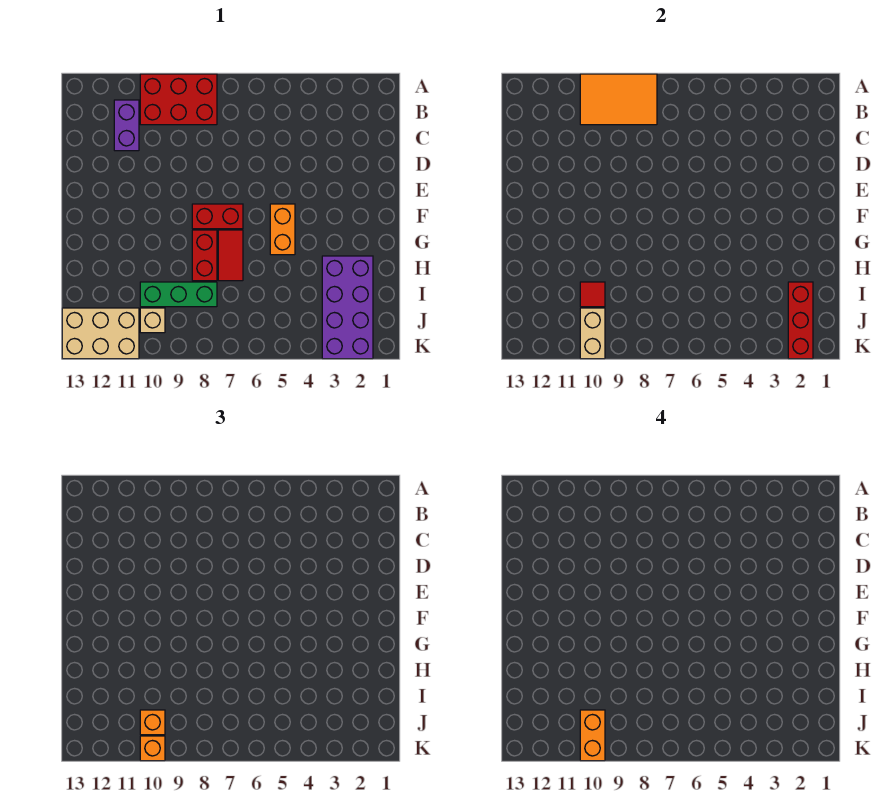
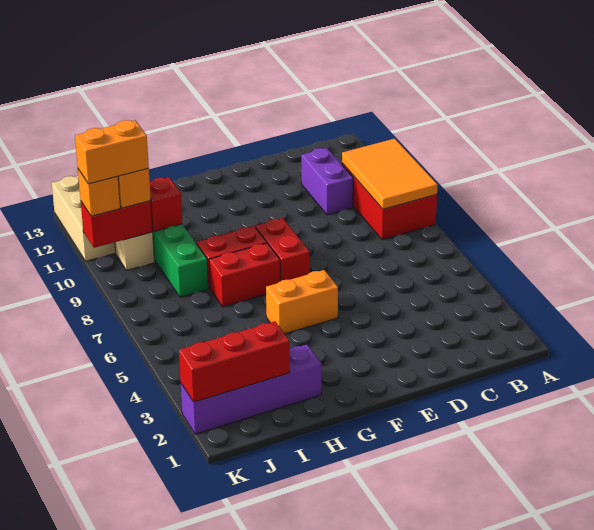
purple brick B11:C11 level 1 -> purple brick C10:C11 level 1
red tile G7:H7 level 1 -> red brick G7:H7 level 1
purple brick H2:K3 level 1 -> purple brick H2:K2 level 1
red tile I10 level 2 -> red brick I10 level 2
tan brick J10:K10 level 2 -> red brick J10:K10 level 2

